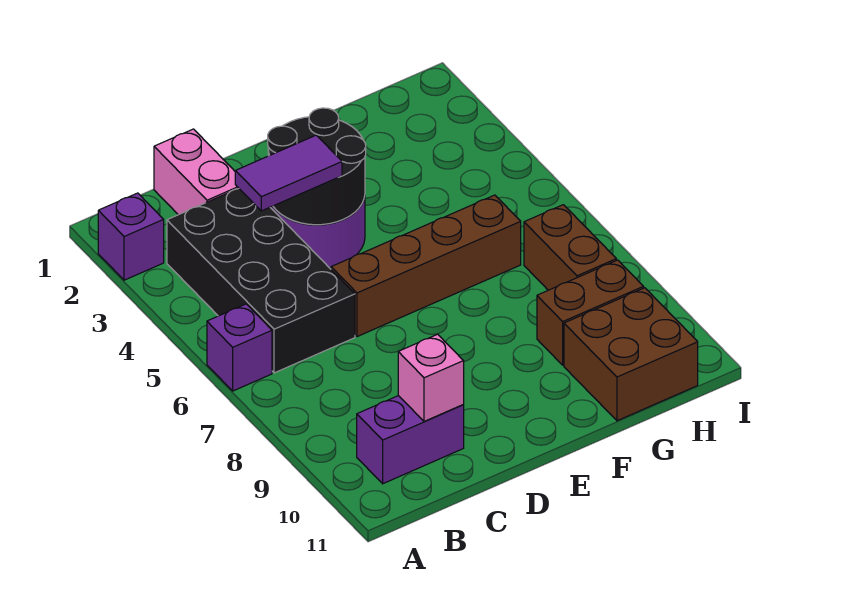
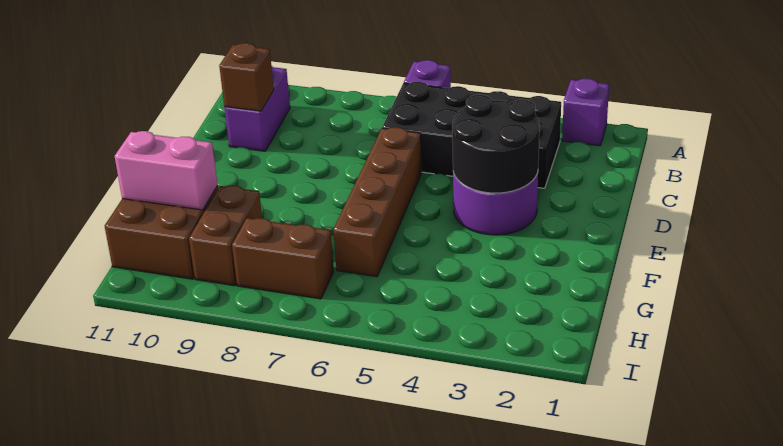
pink brick C1:C2 level 1 -> pink brick G10:G11 level 2
purple tile C4:D4 level 3 -> none
pink brick C10 level 2 -> brown brick C10 level 2

